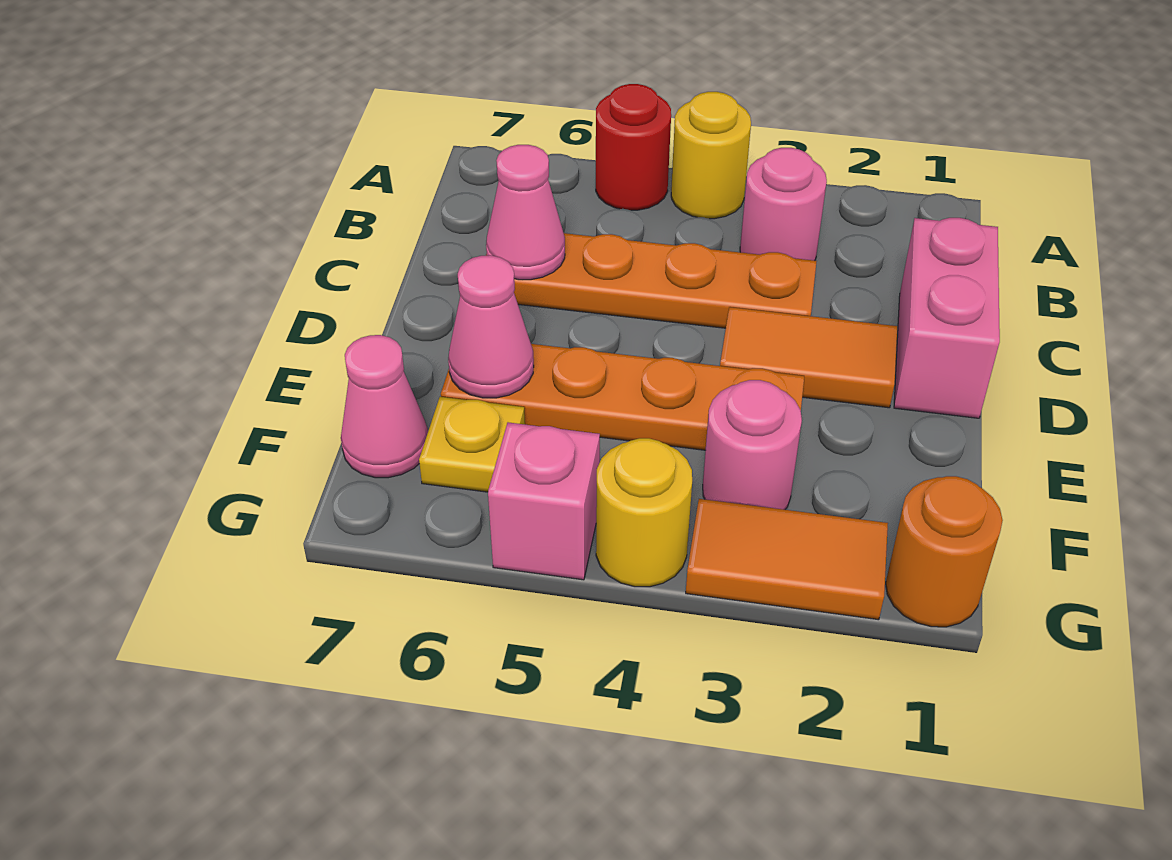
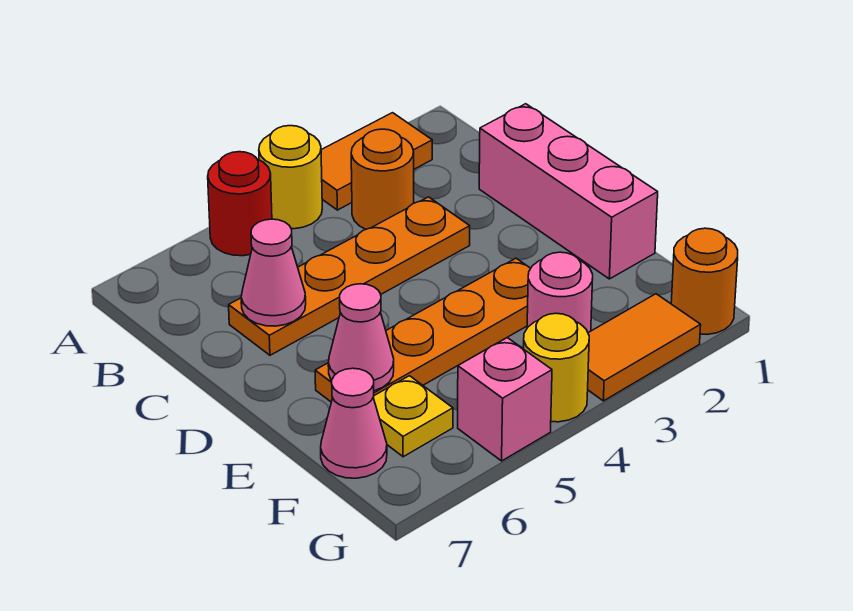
pink round brick B3 level 1 -> orange round brick B3 level 1
pink brick C1:D1 level 1 -> pink brick C1:E1 level 1
orange tile D2:D3 level 1 -> orange tile A2:A3 level 1

